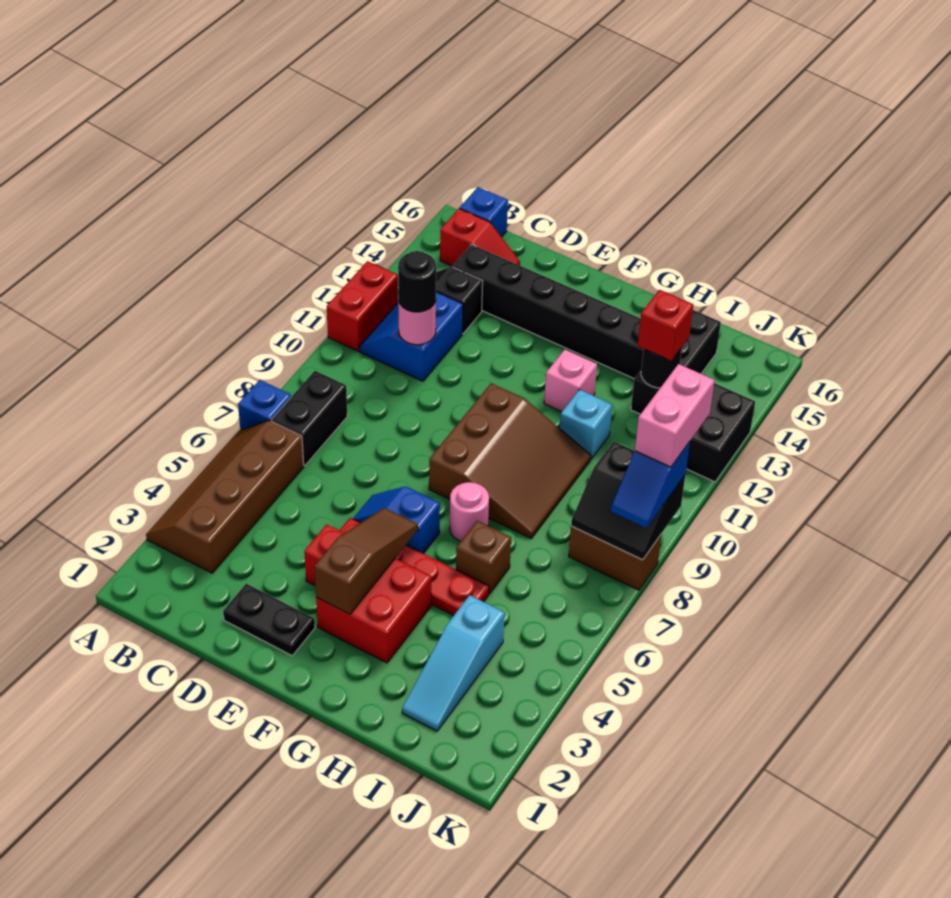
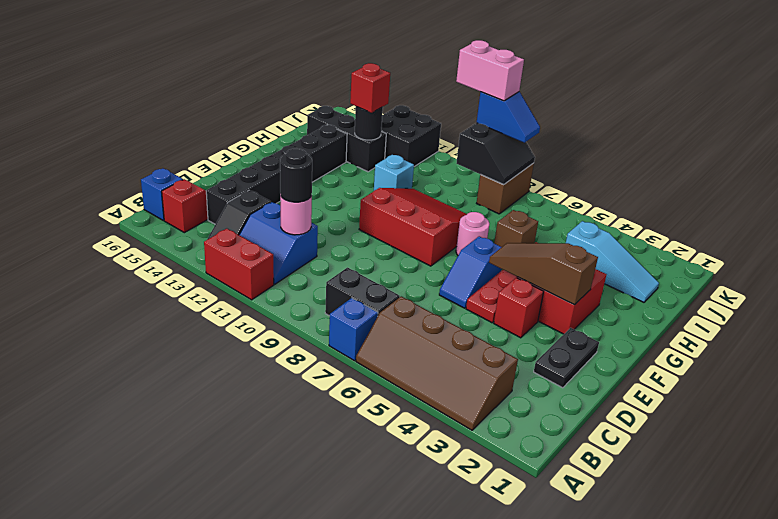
brown slope F8:H10 level 1 top F -> red slope F8:H10 level 1 top F
pink brick G12 level 1 -> none

